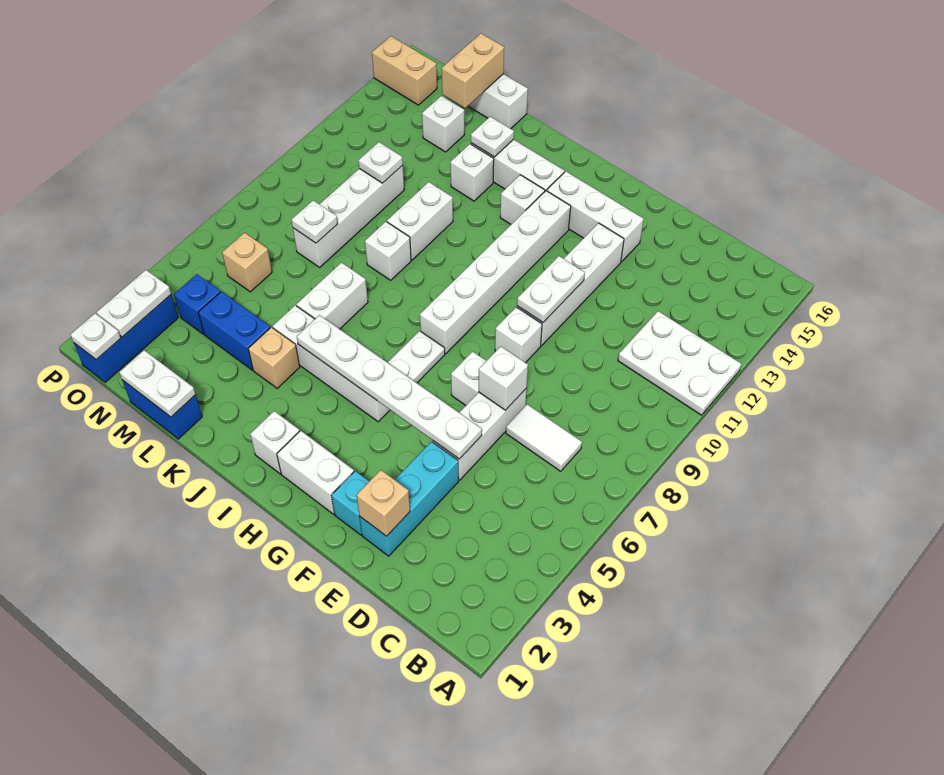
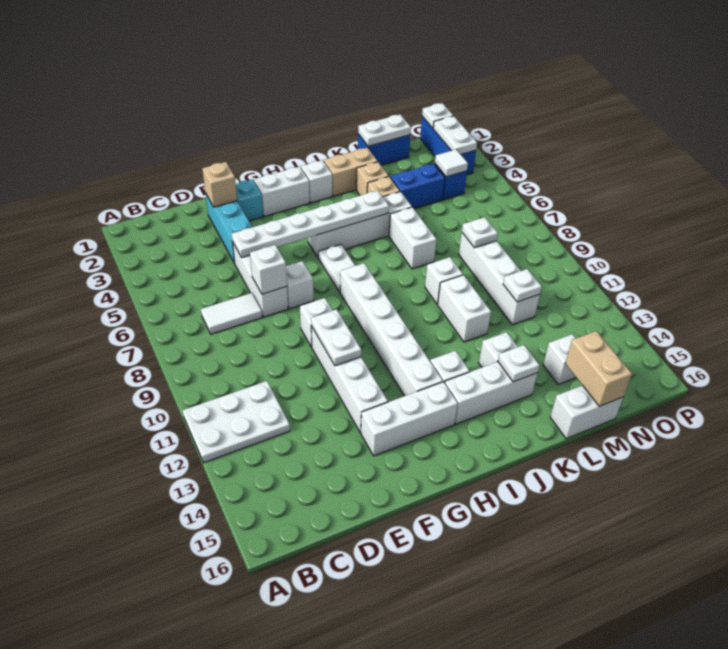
none -> white tile N4 level 2
tan brick N6 level 1 -> tan brick K3 level 1
tan brick O15:P15 level 1 -> tan brick J2:K2 level 1

